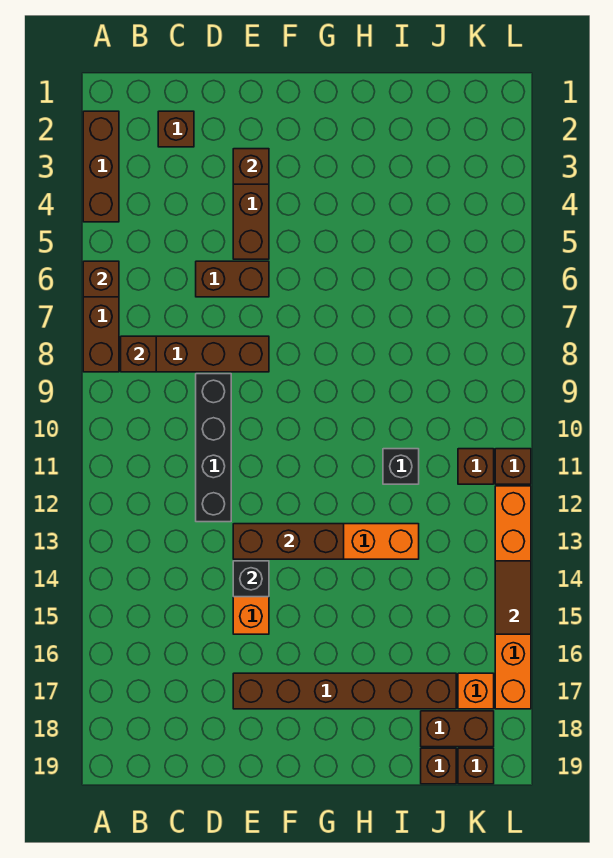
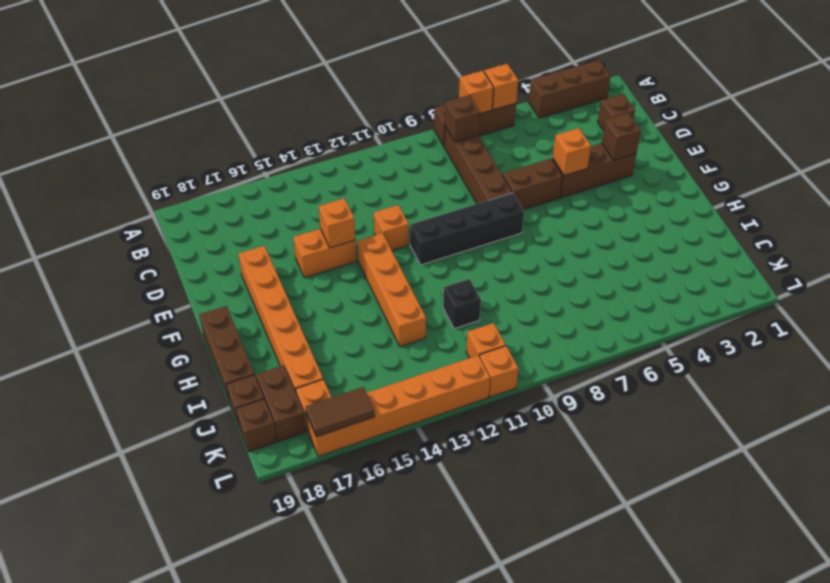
brown brick A6 level 2 -> orange brick A6 level 2
none -> orange brick A7 level 2
brown brick D6:E6 level 1 -> brown brick E6:E7 level 1
black brick D9:D12 level 1 -> black brick F8:F11 level 1
none -> orange brick E5 level 2
none -> orange brick E12 level 1
brown brick E13:G13 level 2 -> brown brick G19:I19 level 1
black brick E14 level 2 -> orange brick E14 level 2
brown brick E17:J17 level 1 -> orange brick E17:J17 level 1
brown brick K11 level 1 -> orange brick K11 level 1
brown brick L11 level 1 -> orange brick L11 level 1
brown tile L14:L15 level 2 -> brown tile L16:L17 level 2

